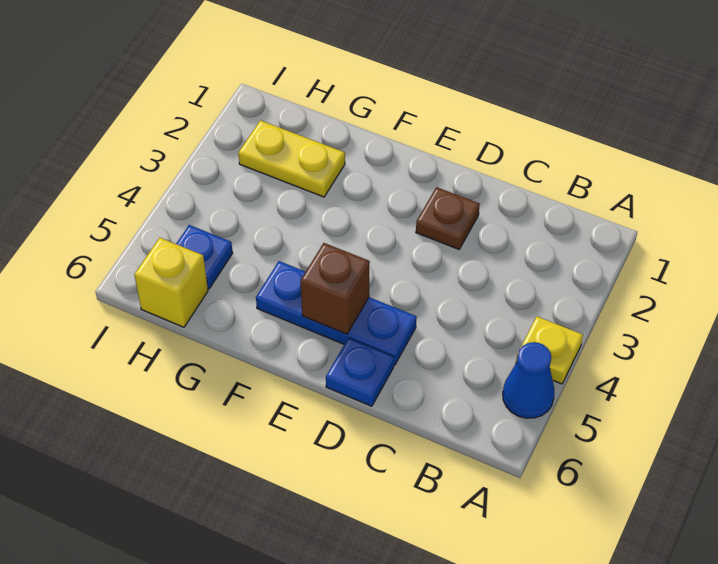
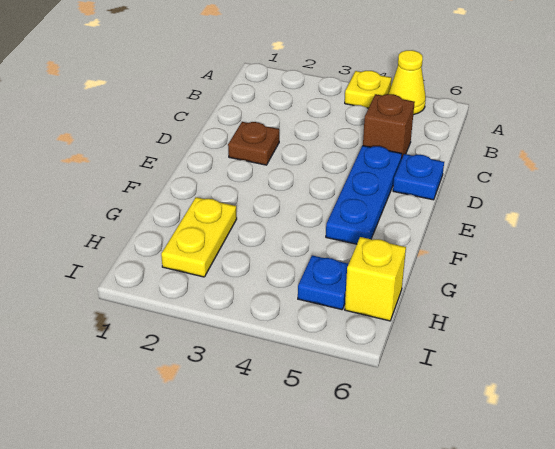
blue cone A5 level 1 -> yellow cone A5 level 1
brown brick E5 level 2 -> brown brick C5 level 1

